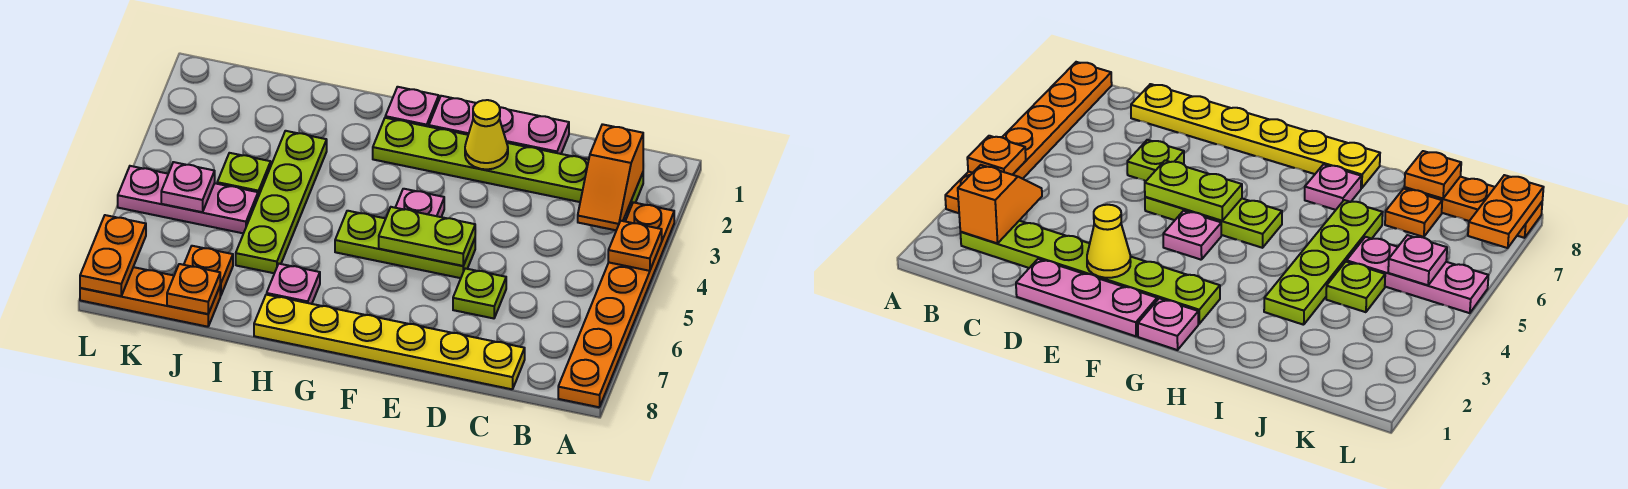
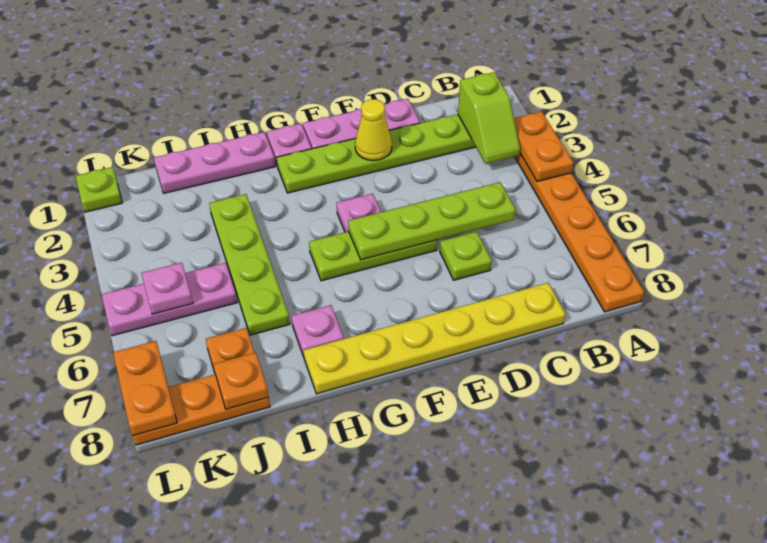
orange plate A4 level 2 -> orange plate A3:A4 level 2
orange slope B2:B3 level 2 top 2 -> lime slope B2:B3 level 2 top 2
lime plate E5:F5 level 2 -> lime plate C5:F5 level 2
none -> pink plate H1:J1 level 1
lime plate J4 level 1 -> lime plate L1 level 1

